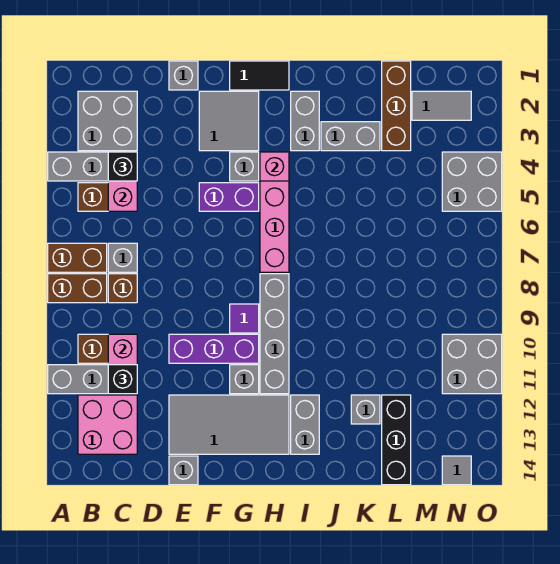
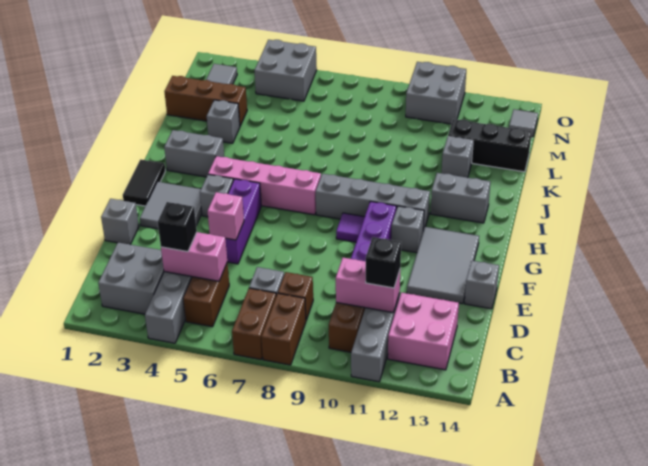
grey tile E12:H13 level 1 -> grey tile E12:G13 level 1
purple brick F5:G5 level 1 -> purple brick E5:G5 level 1
pink brick H4 level 2 -> pink brick E5 level 2
grey brick J3:K3 level 1 -> grey brick K3 level 1

